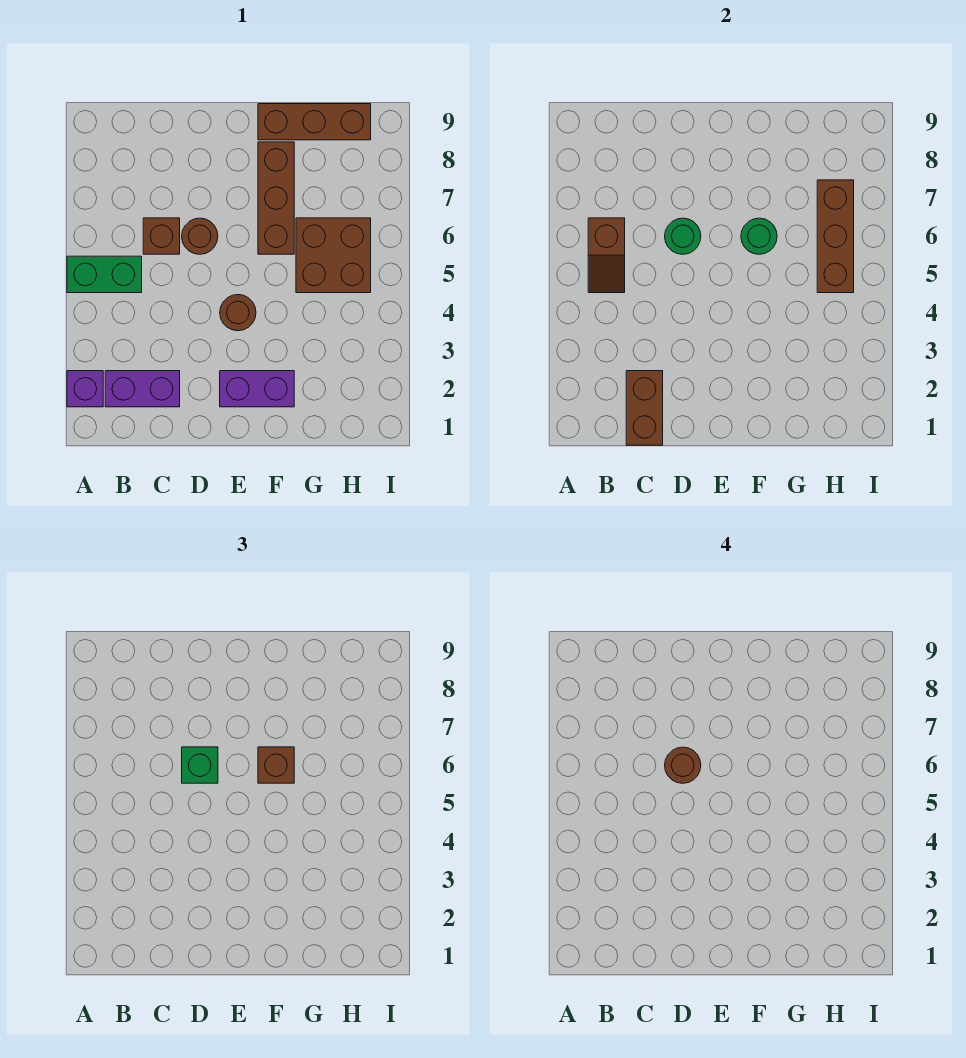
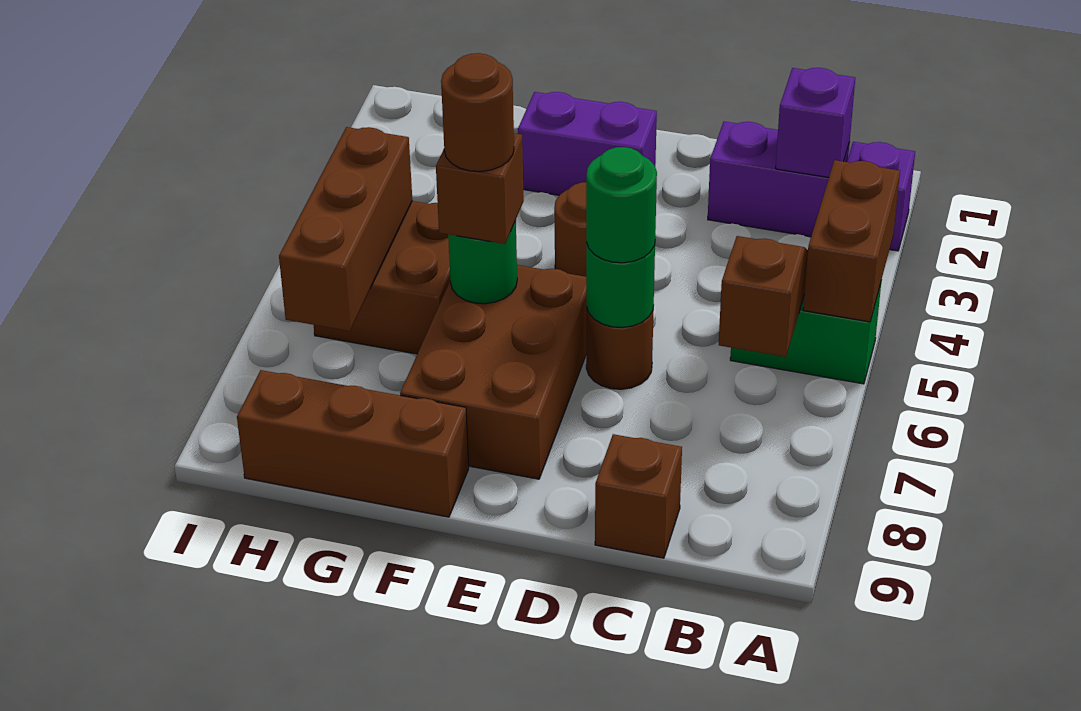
none -> purple brick B2 level 2
brown brick C1:C2 level 2 -> brown brick A4:A5 level 2
brown brick C6 level 1 -> brown brick C9 level 1
green brick D6 level 3 -> green round brick D6 level 3
brown round brick D6 level 4 -> brown round brick F6 level 4
brown brick F6:F8 level 1 -> brown brick E6:F8 level 1

